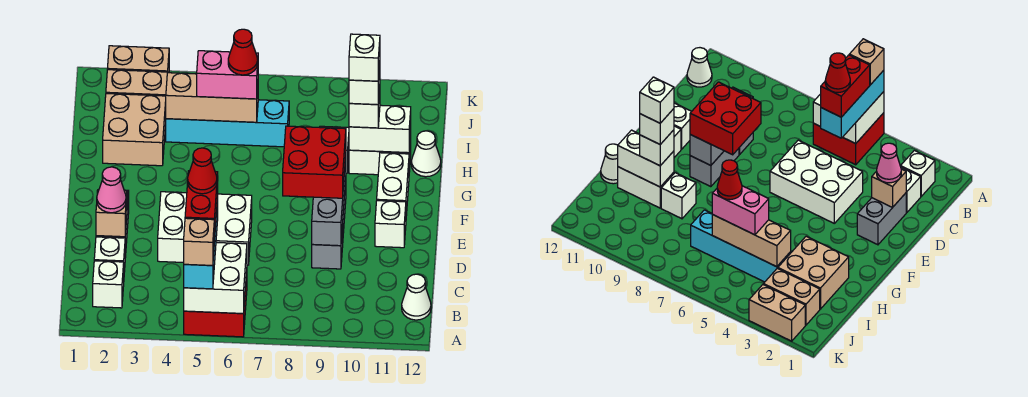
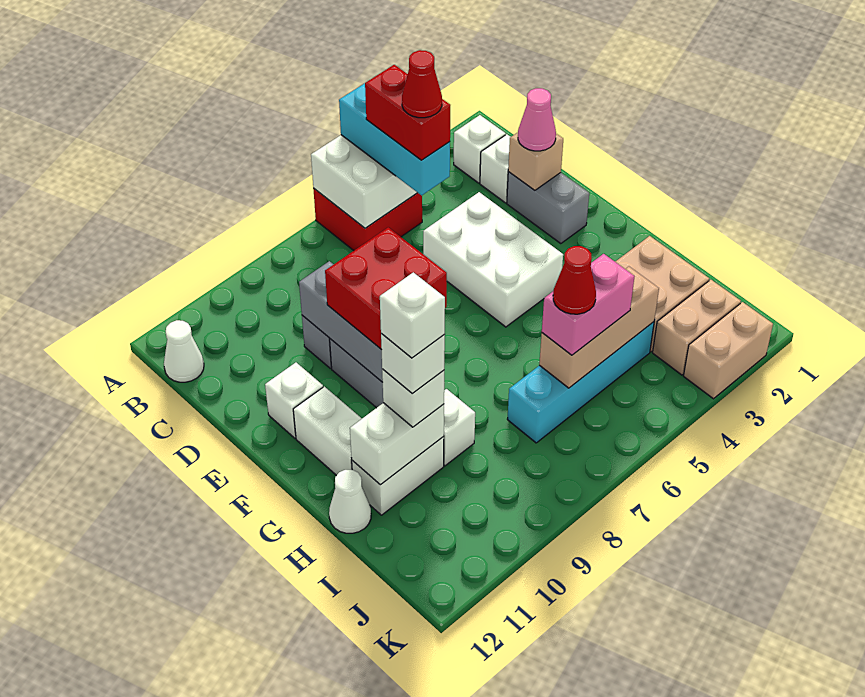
tan brick A5 level 4 -> none
white brick D4:E6 level 1 -> white brick D4:F5 level 1

